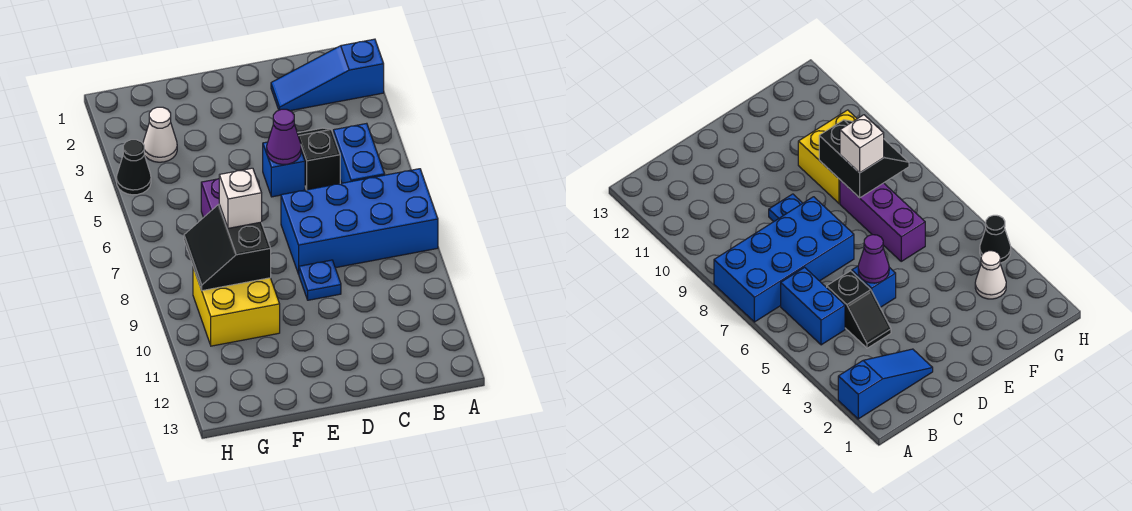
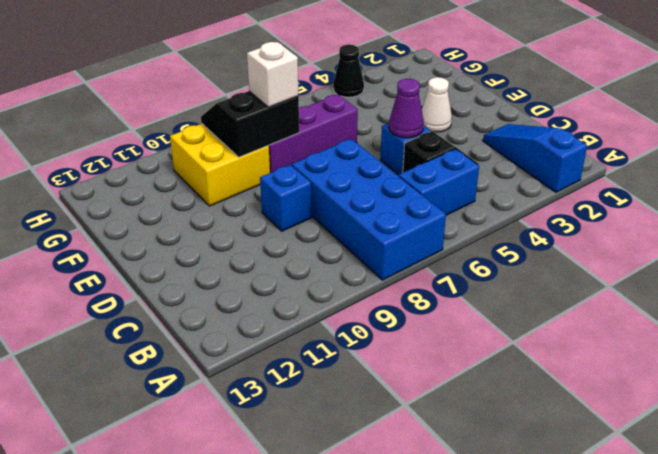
blue plate D9 level 1 -> blue brick D9 level 1
white cone G3 level 1 -> white cone E3 level 1

